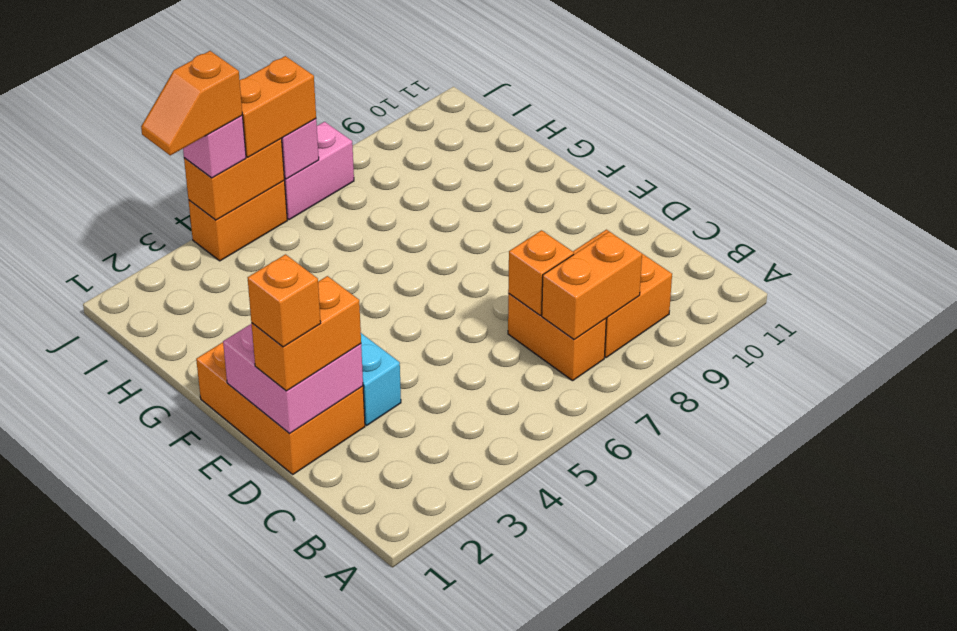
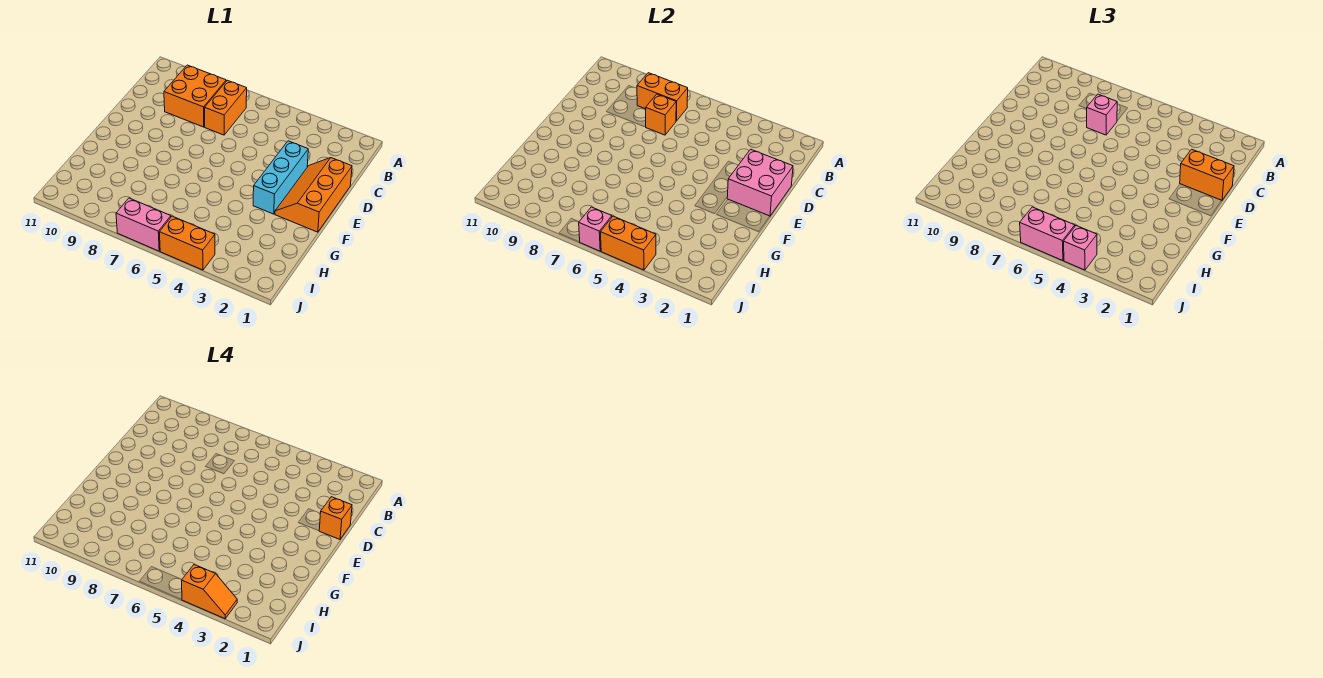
none -> pink brick C7 level 3
orange brick D1:F2 level 1 -> orange slope D1:F2 level 1 top 1
orange brick J5:J6 level 3 -> pink brick J5:J6 level 3

